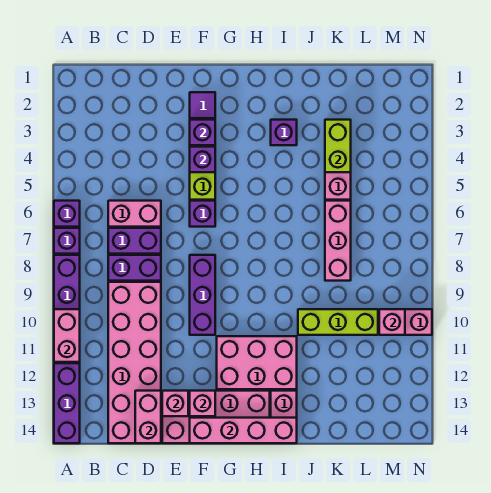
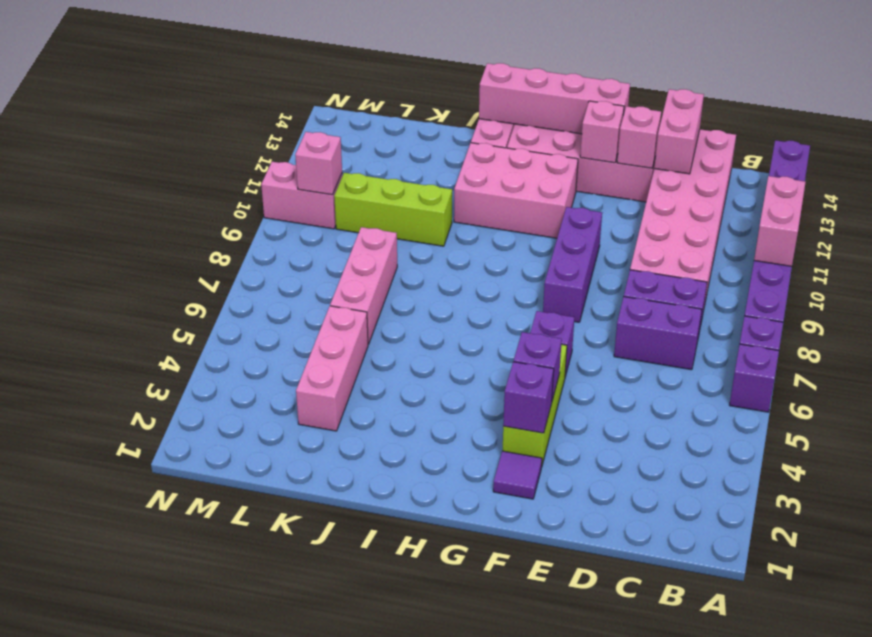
pink brick C6:D6 level 1 -> none
purple brick I3 level 1 -> none
lime brick K3:K4 level 2 -> none

